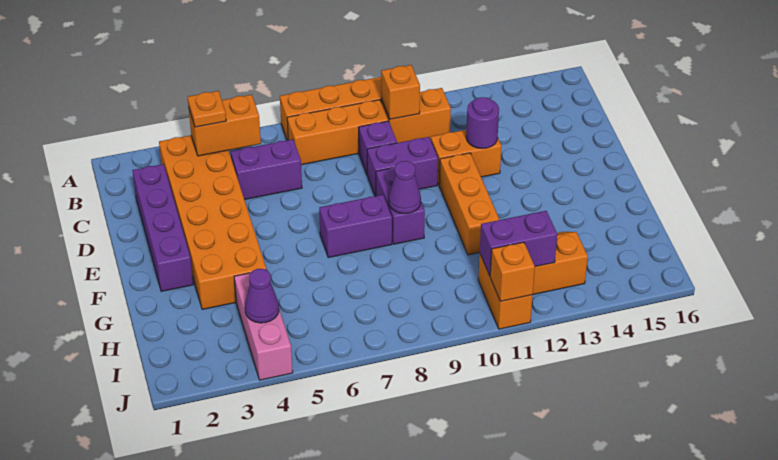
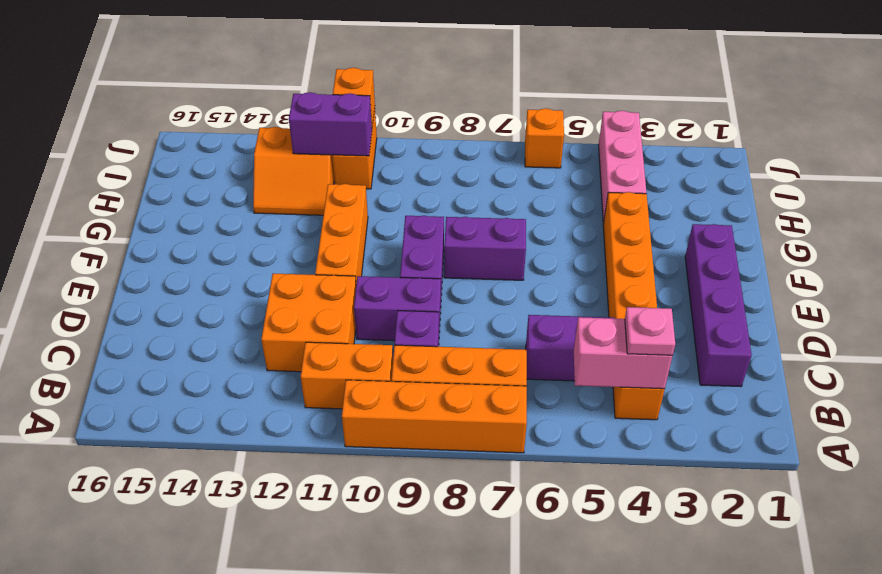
orange brick B3:G4 level 1 -> orange brick B4:G4 level 1
orange brick B4:B5 level 2 -> pink brick B4:B5 level 2
orange plate B4 level 3 -> pink plate B4 level 3
orange brick B10 level 2 -> orange brick J6 level 1
orange brick D11:D12 level 1 -> orange brick C11:D12 level 1
purple round brick D12 level 2 -> none
purple cone F9 level 2 -> none
purple cone I4 level 2 -> none

